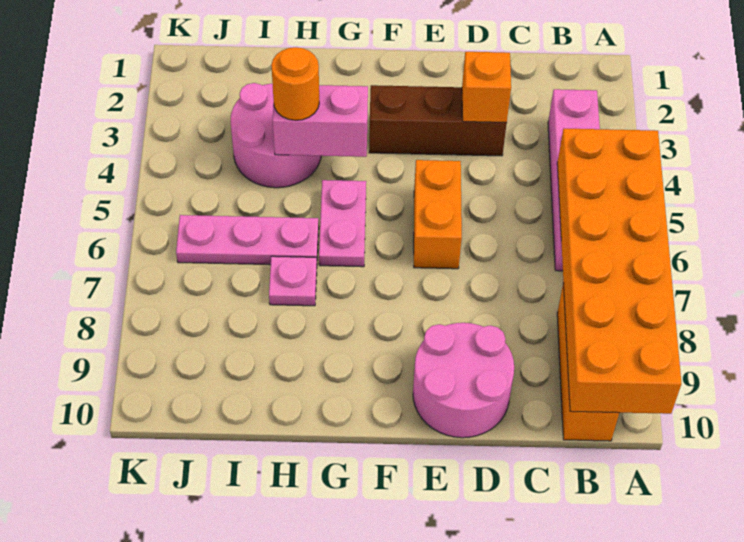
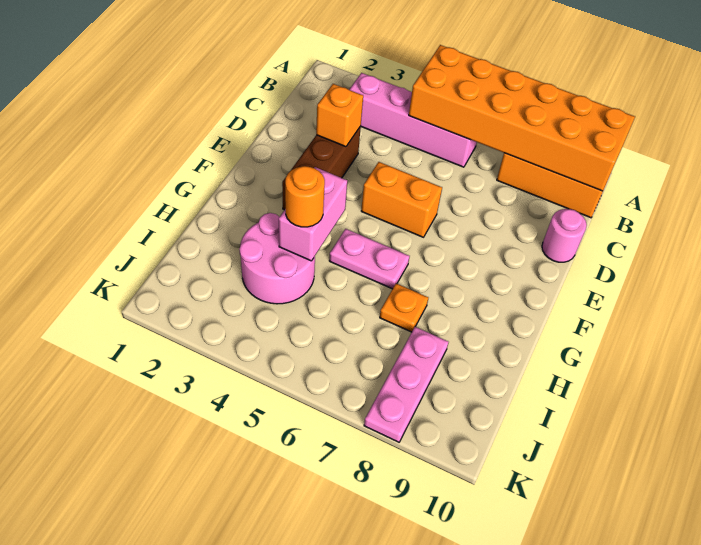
pink round brick D9:E10 level 1 -> pink round brick D10 level 1
pink plate H6:J6 level 1 -> pink plate I8:K8 level 1
pink plate H7 level 1 -> orange plate H7 level 1

